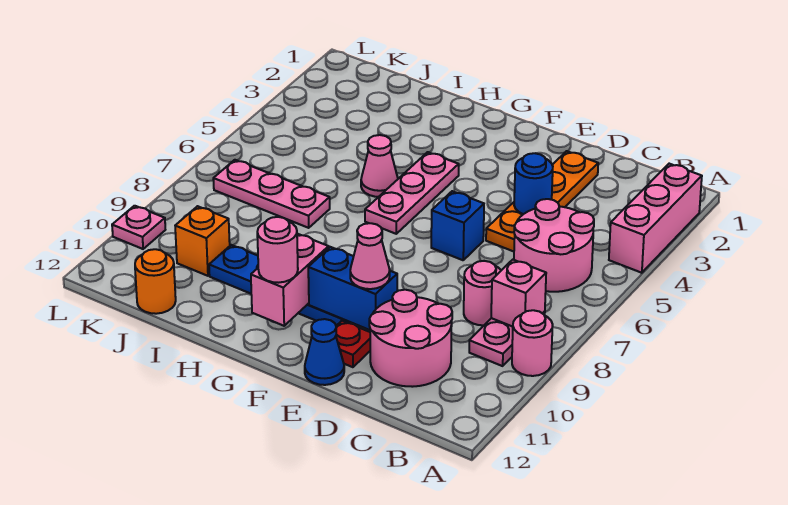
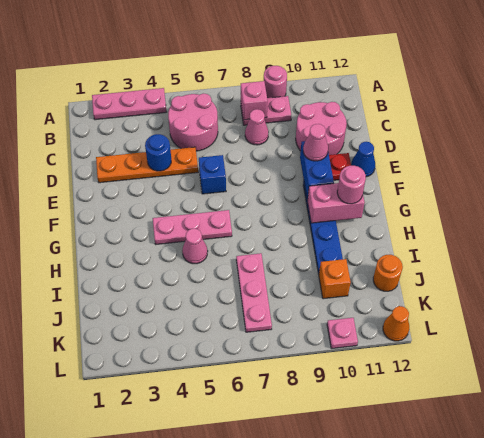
pink brick A2:A4 level 1 -> pink plate A2:A4 level 1
pink round brick C8 level 1 -> pink cone C8 level 1
none -> orange cone L12 level 1

